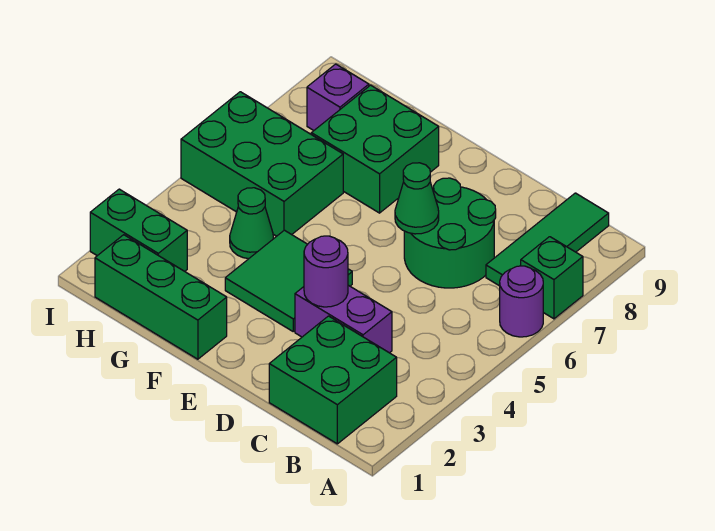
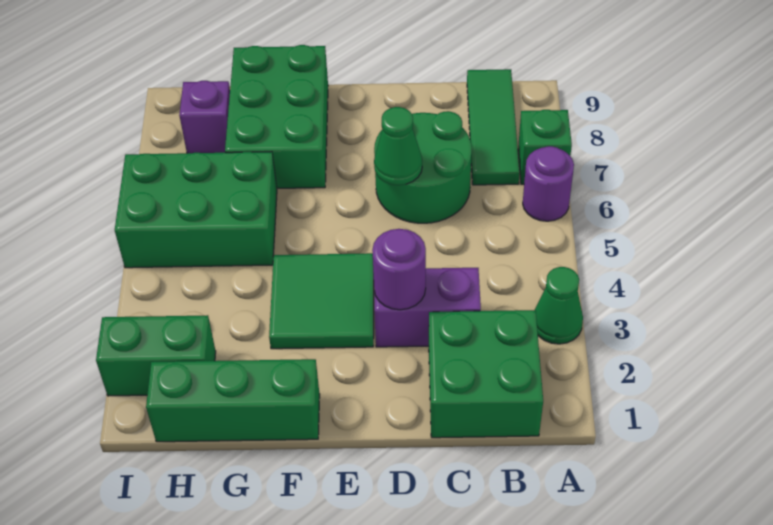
green brick F7:G8 level 1 -> green brick F7:G9 level 1
green cone G4 level 1 -> green cone A3 level 1

